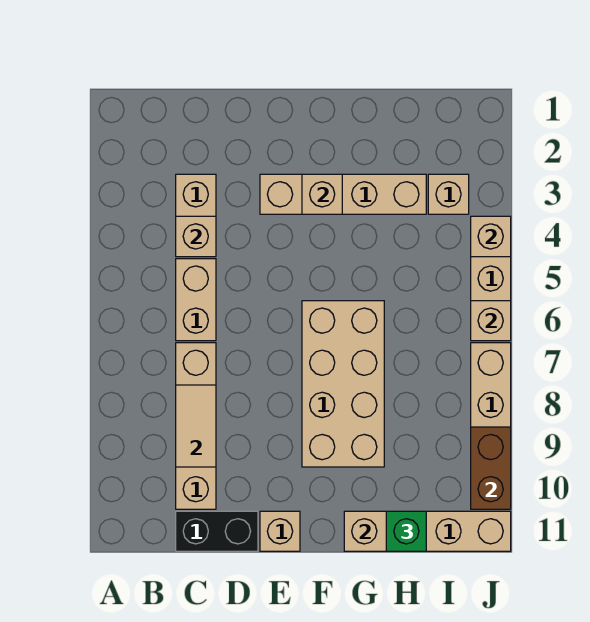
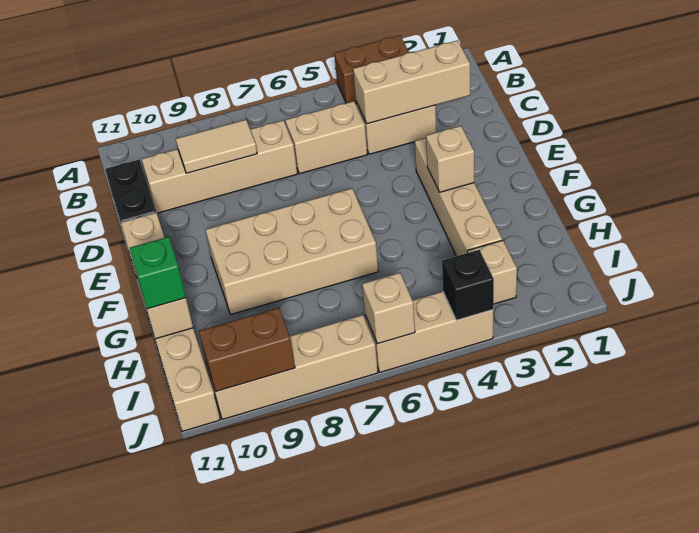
none -> brown brick A3:A4 level 1
tan brick C4 level 2 -> tan brick C2:C4 level 2
tan brick J4 level 2 -> black brick J4 level 2

